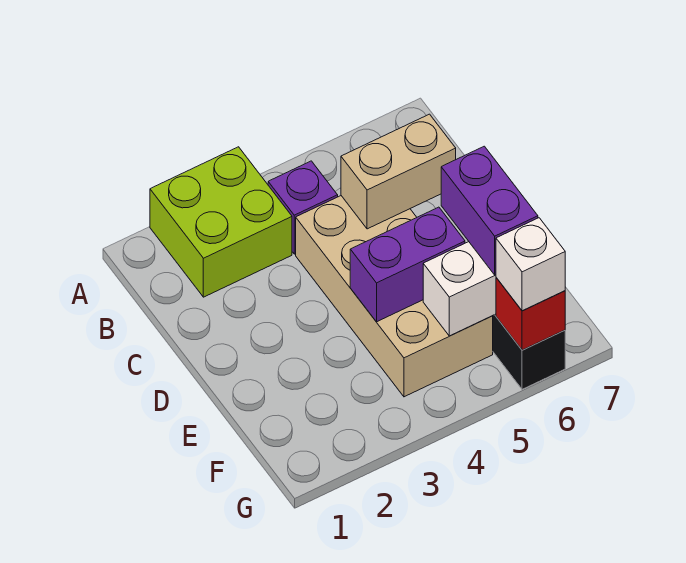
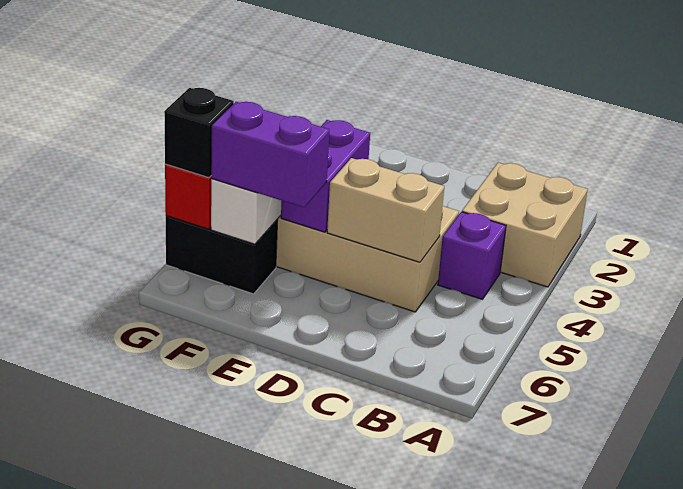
lime brick A2:B3 level 1 -> tan brick A2:B3 level 1
tan brick C5:C6 level 2 -> tan brick C5:D5 level 2
white brick G6 level 3 -> black brick G6 level 3

